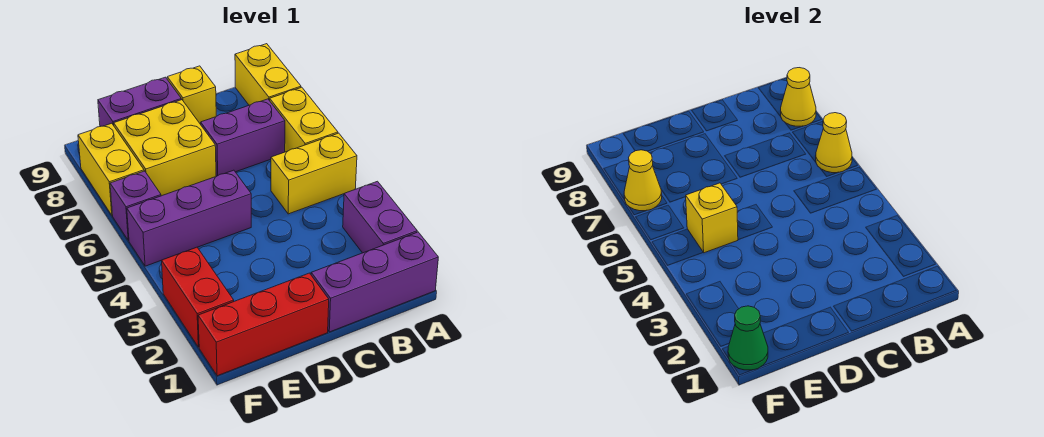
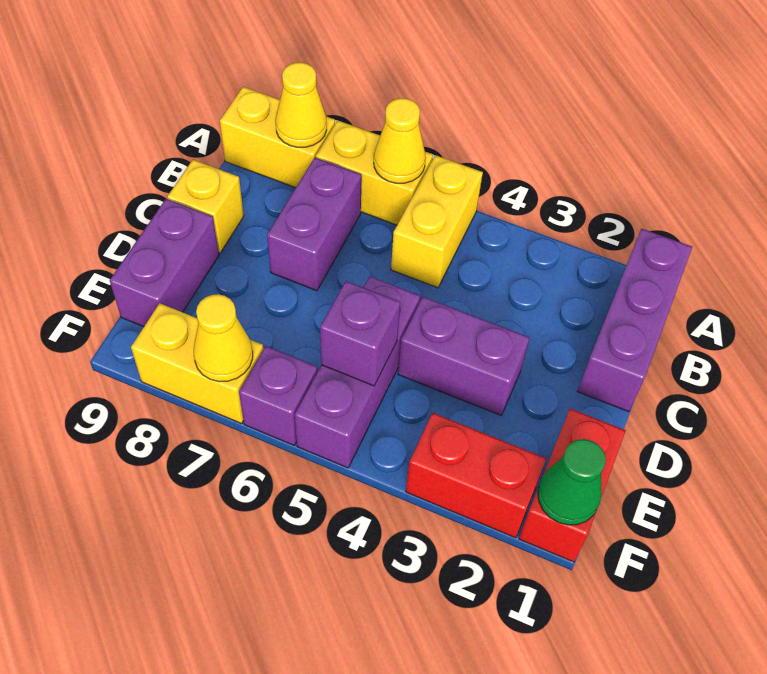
purple brick A2:A3 level 1 -> purple brick D3:D4 level 1
red brick D1:F1 level 1 -> red brick E1:F1 level 1
yellow brick D7:E8 level 1 -> none
yellow brick E5 level 2 -> purple brick E5 level 2

